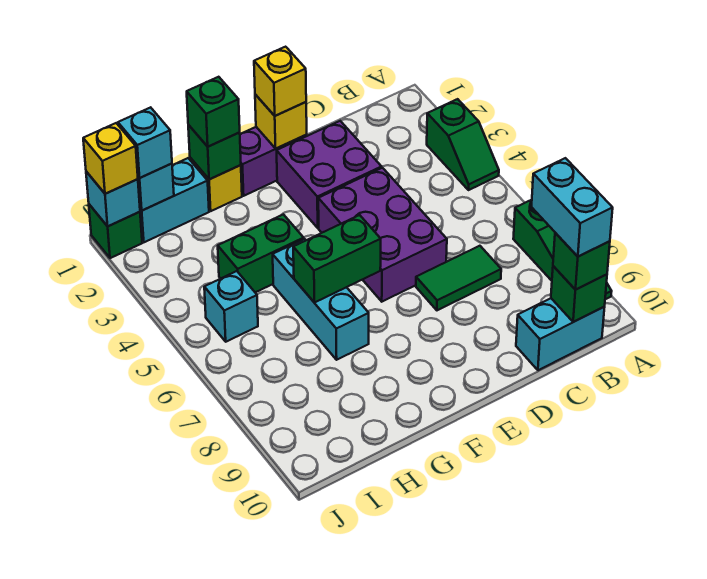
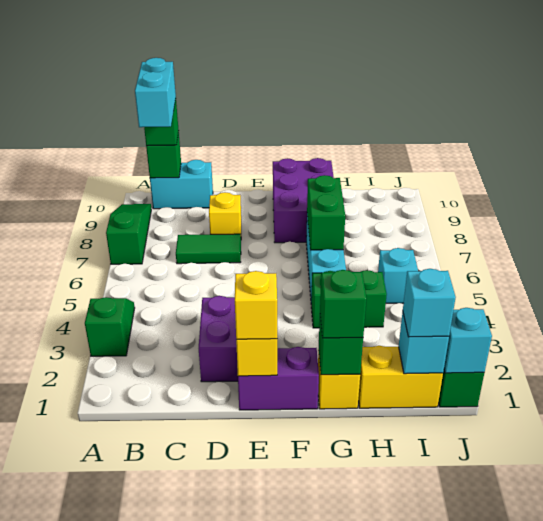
purple brick D4:E6 level 1 -> purple brick F8:G10 level 1
green brick F6:G6 level 2 -> green brick G6:G7 level 2
cyan brick H1:I1 level 1 -> yellow brick H1:I1 level 1
yellow brick J1 level 3 -> yellow brick D8 level 1

